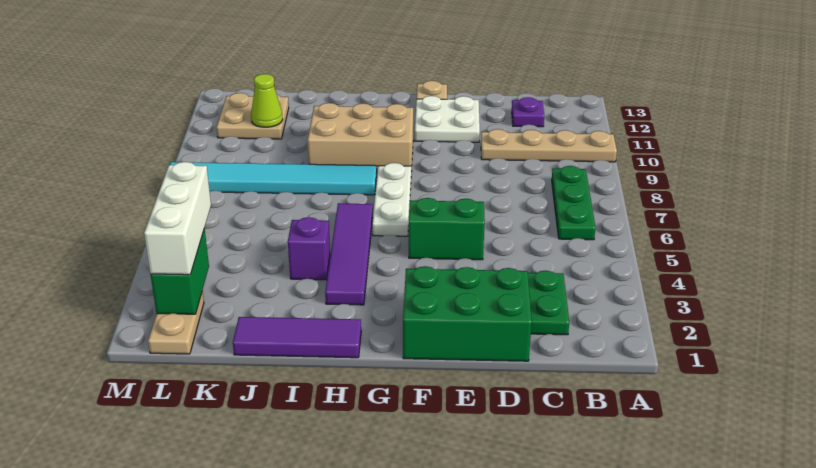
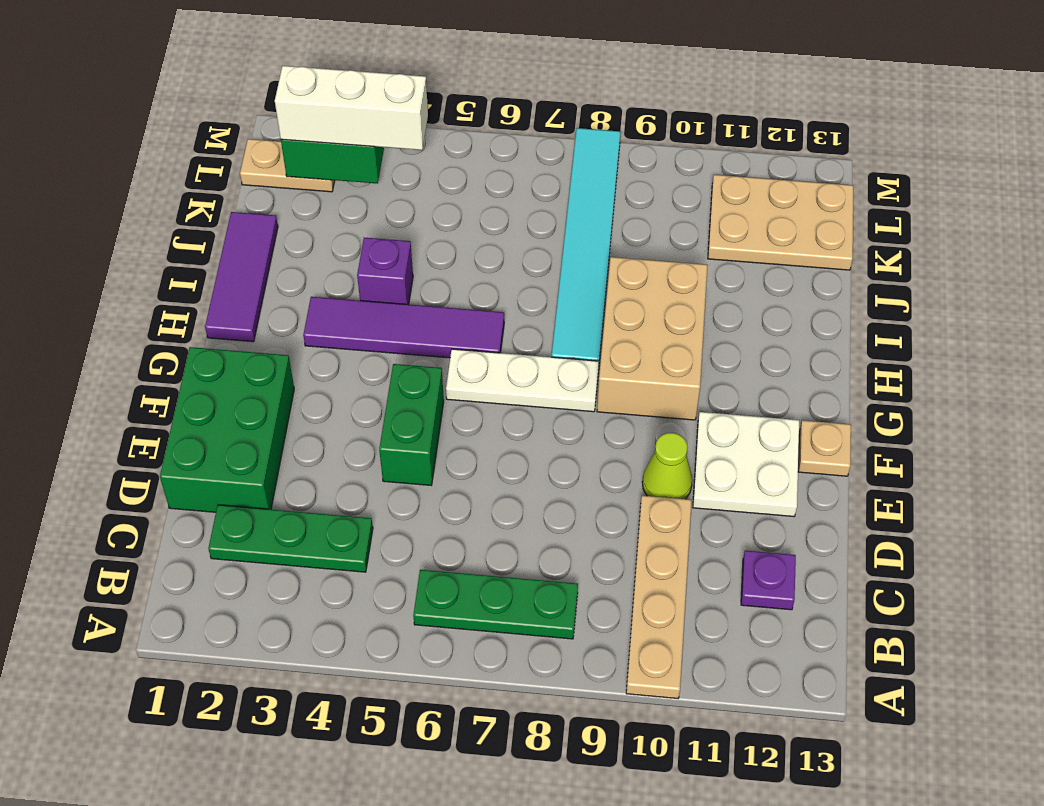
green plate C2:C3 level 1 -> green plate C2:C4 level 1
tan plate K11:L12 level 1 -> tan plate K11:L13 level 1
lime cone K11 level 2 -> lime cone E10 level 1

